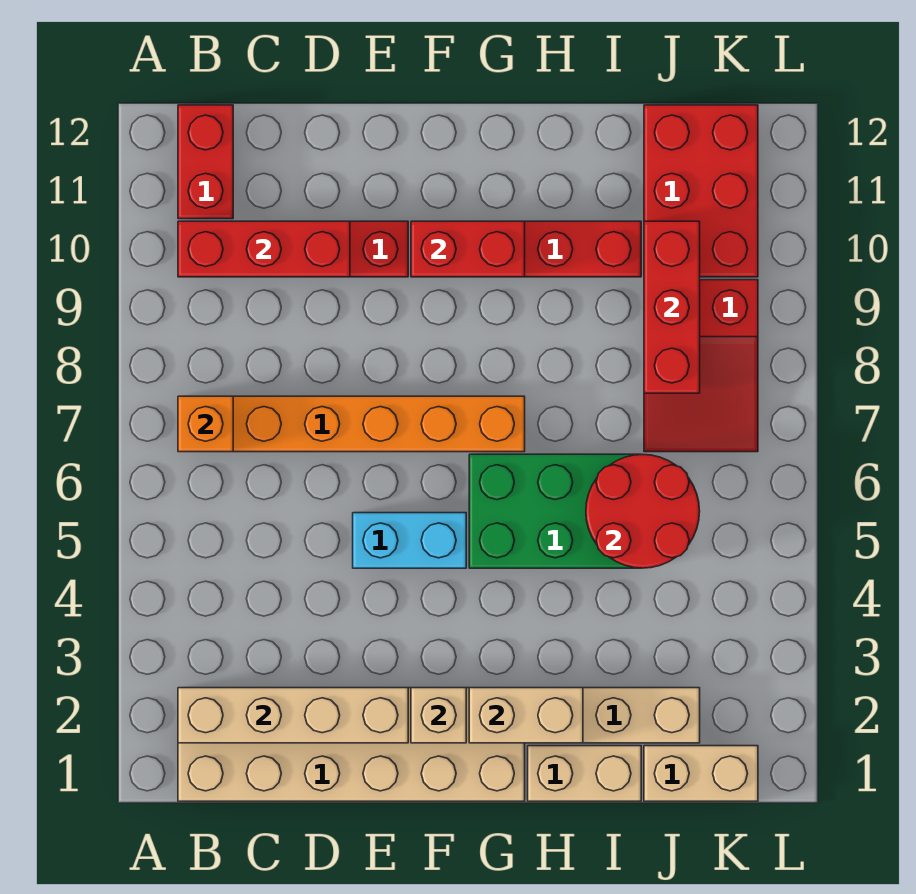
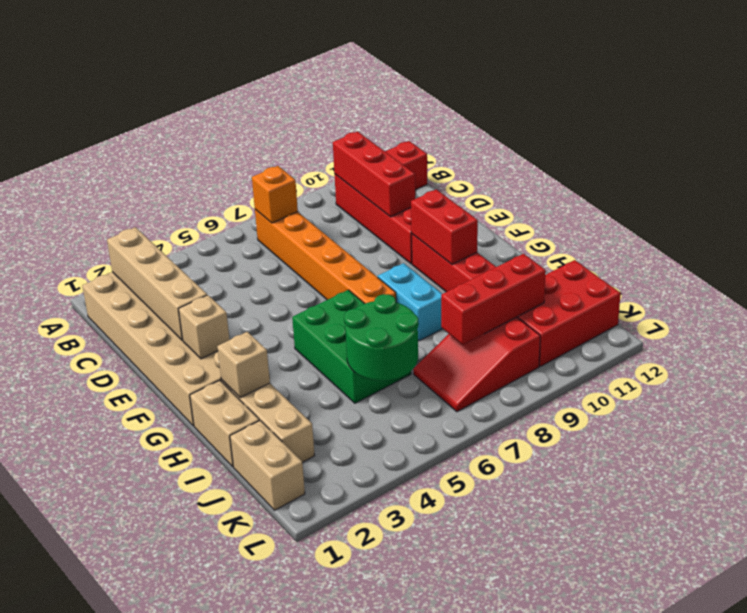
cyan brick E5:F5 level 1 -> cyan brick G8:H8 level 1
tan brick G2:H2 level 2 -> tan brick H2 level 2
red round brick I5:J6 level 2 -> green round brick I5:J6 level 2

